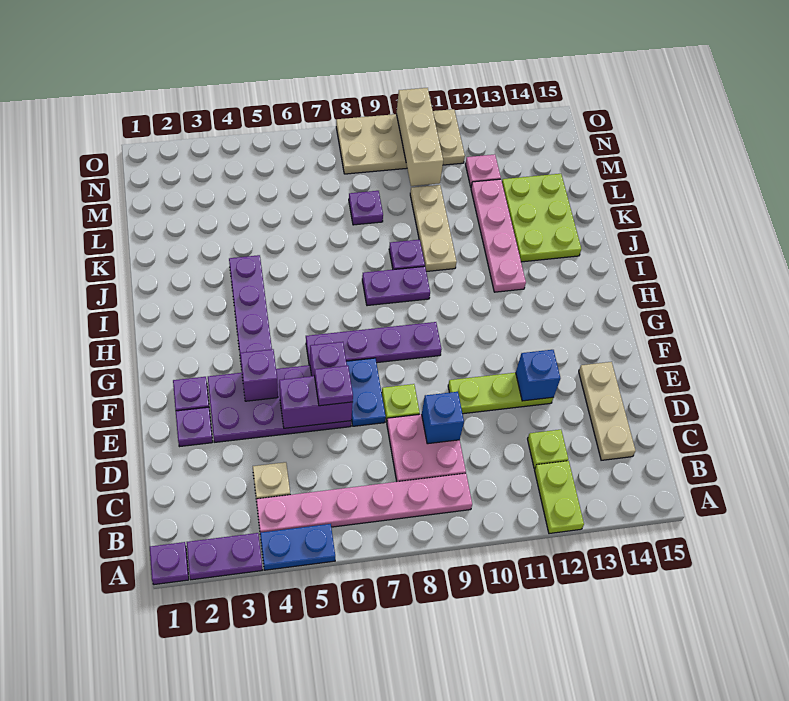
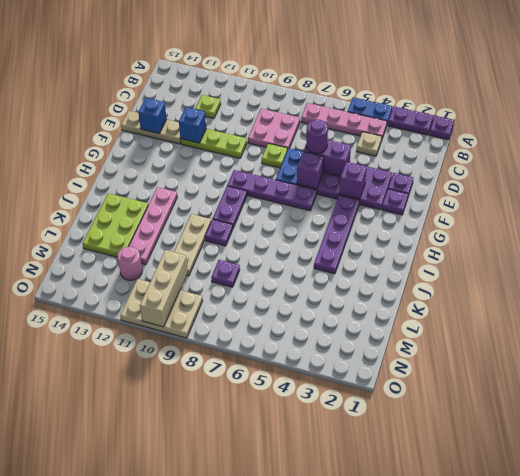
lime plate A12:B12 level 1 -> none
pink plate B4:B9 level 1 -> pink plate B4:B7 level 1
tan plate C14:E14 level 1 -> tan plate E13:E15 level 1
blue brick D9 level 2 -> blue brick E14 level 2
purple plate E6 level 3 -> purple round brick E6 level 3
purple plate I8:I9 level 1 -> purple plate H9:I9 level 1
pink plate M12 level 1 -> pink round brick M12 level 1
tan plate N8:O11 level 1 -> tan plate N9:O11 level 1

